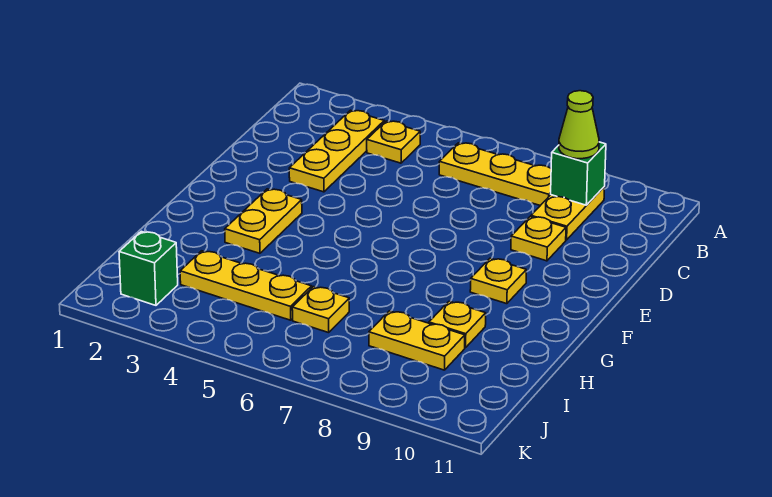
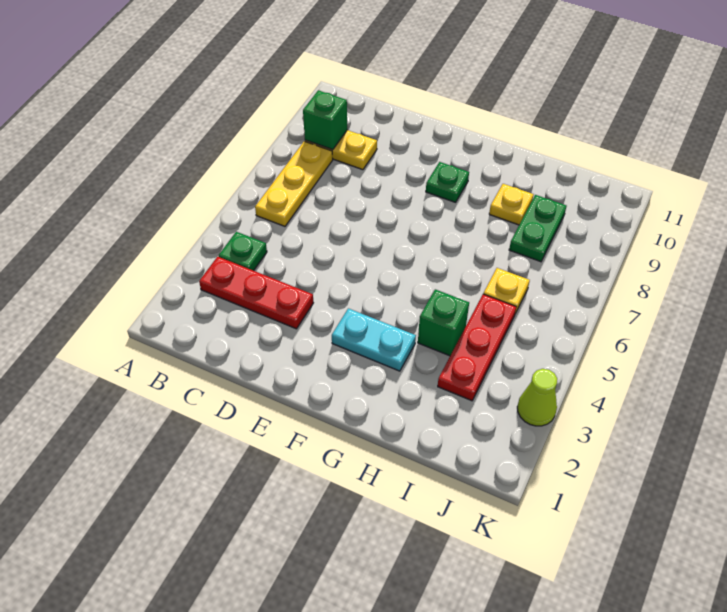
yellow plate B3:D3 level 1 -> red plate B3:D3 level 1
yellow plate B4 level 1 -> green plate B4 level 1
lime cone B9 level 3 -> lime cone K3 level 1
yellow plate D9 level 1 -> none
yellow plate F3:G3 level 1 -> cyan plate F3:G3 level 1
yellow plate F9 level 1 -> green plate F9 level 1
yellow plate I3:I5 level 1 -> red plate I3:I5 level 1
yellow plate I8:I9 level 1 -> green plate I8:I9 level 1
green brick J2 level 1 -> green brick H4 level 1

